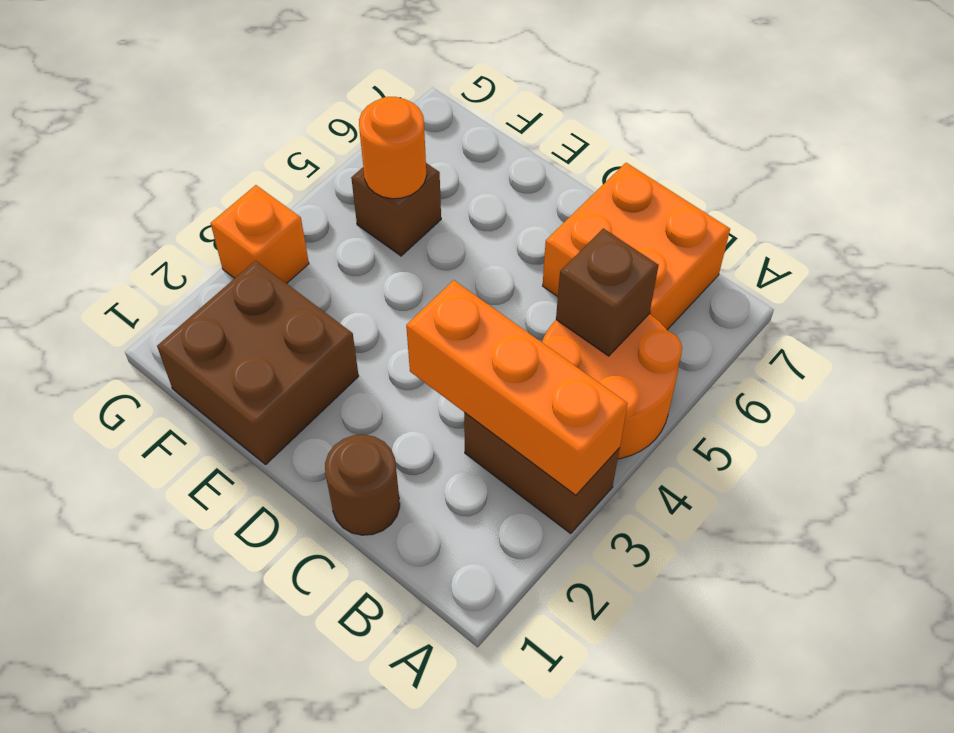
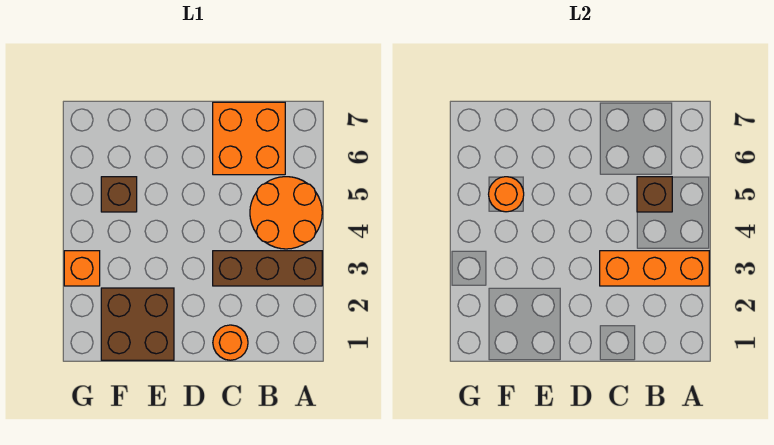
brown brick A3:B3 level 1 -> brown brick A3:C3 level 1
brown round brick C1 level 1 -> orange round brick C1 level 1

